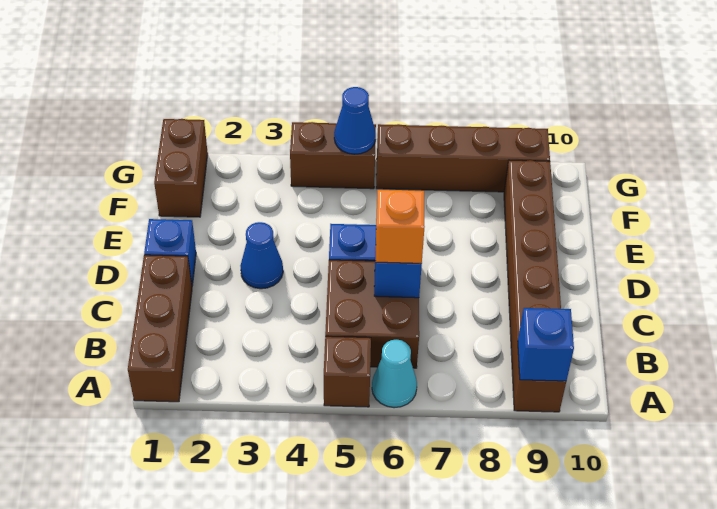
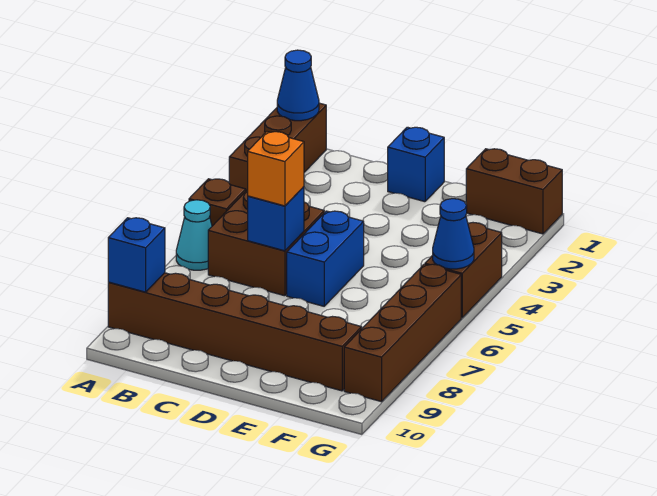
brown brick A1:C1 level 1 -> brown brick A1:A3 level 1
blue cone D3 level 1 -> blue cone A1 level 2

